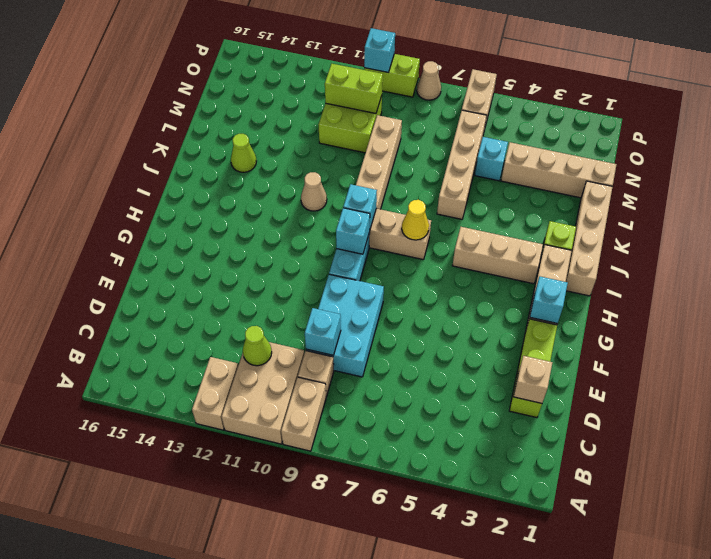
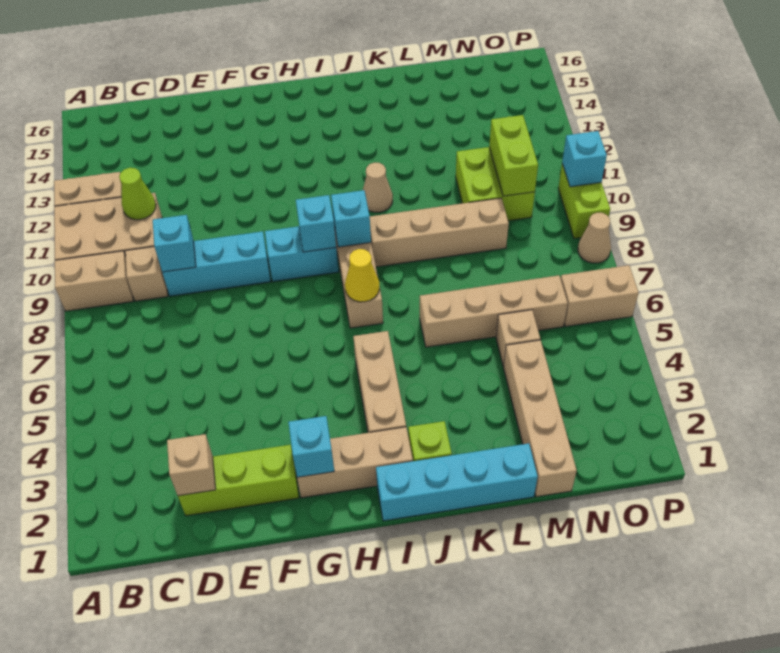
cyan brick D8:F9 level 1 -> cyan brick D9:F9 level 1
tan brick I1:L1 level 1 -> cyan brick I1:L1 level 1
lime cone K14 level 1 -> none
cyan brick M5 level 1 -> tan brick M5 level 1

